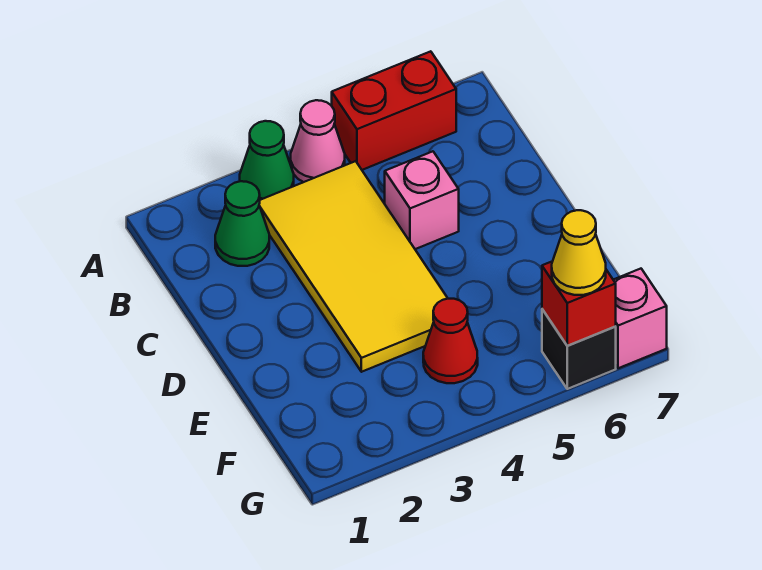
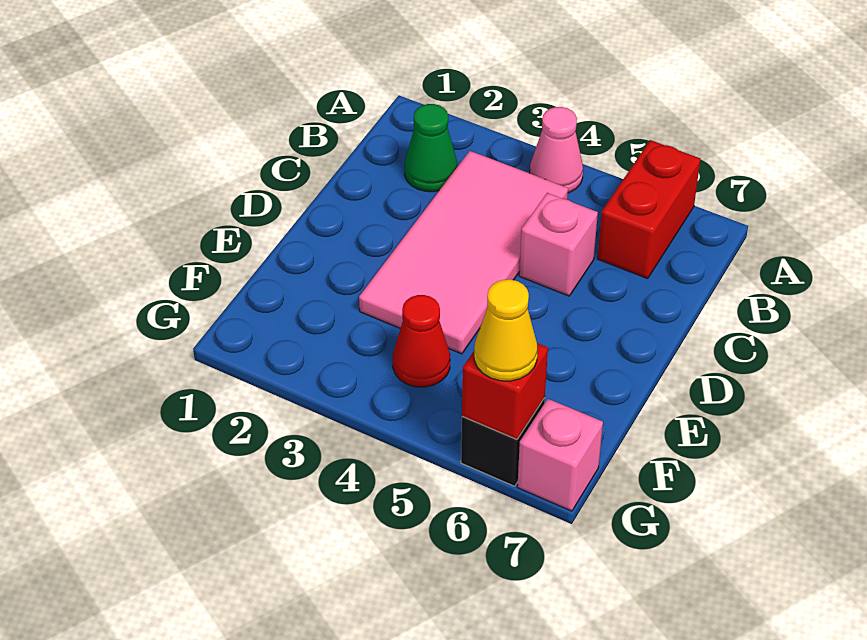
green cone A3 level 1 -> none
red brick A5:A6 level 1 -> red brick A6:B6 level 1
yellow tile B3:E4 level 1 -> pink tile B3:E4 level 1

